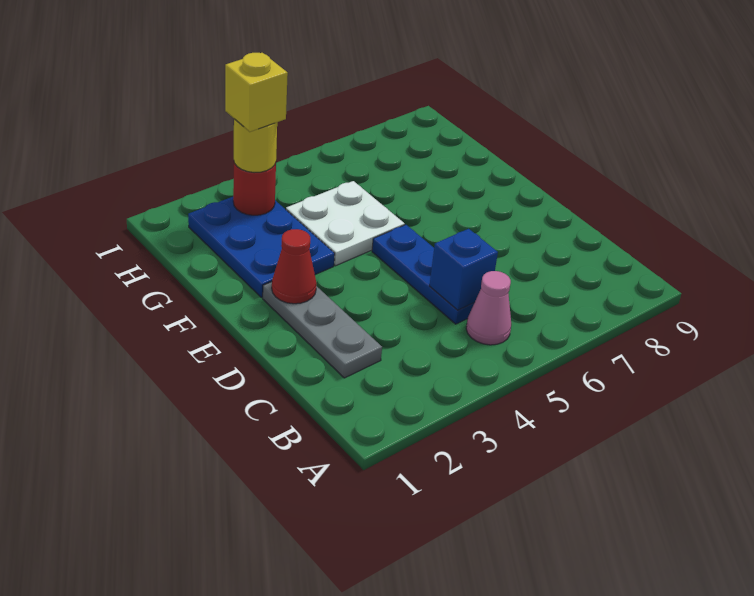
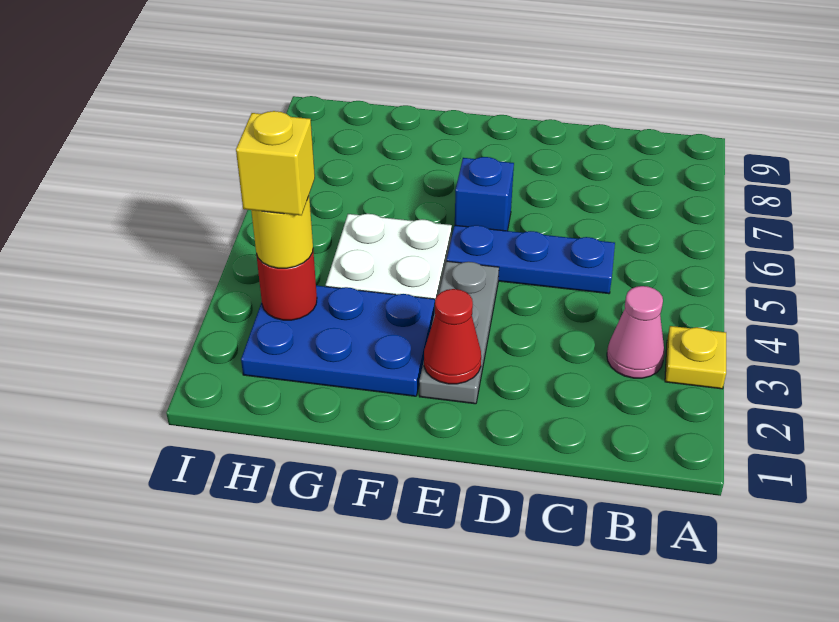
none -> yellow plate A3 level 1
pink cone B5 level 1 -> pink cone B3 level 1
grey plate C2:E2 level 1 -> grey plate E2:E4 level 1
blue brick C5 level 2 -> blue brick E6 level 1

